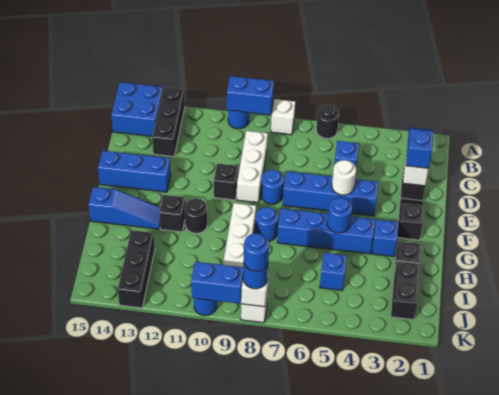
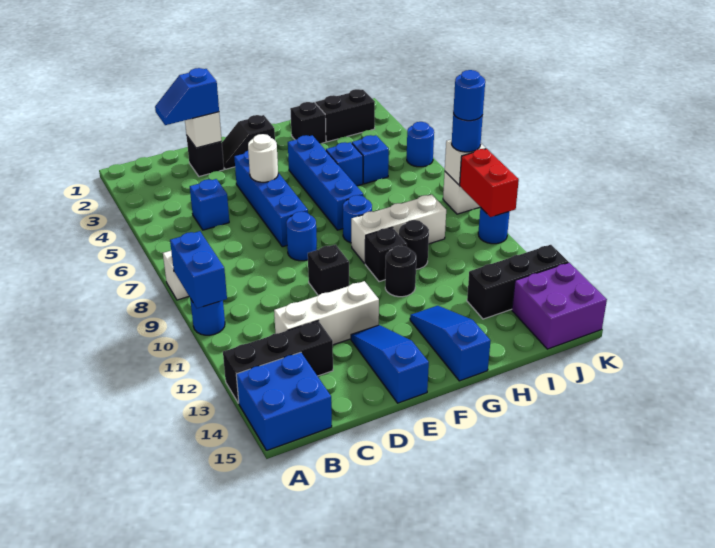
black round brick A6 level 1 -> black round brick H10 level 1
white brick C9:E9 level 1 -> white brick C12:E12 level 1
blue brick E13:E15 level 1 -> blue slope E13:E15 level 1 top 15
blue brick G3 level 1 -> blue brick H5 level 1
blue round brick G5 level 2 -> blue round brick K5 level 1
black brick G12 level 1 -> black brick G10 level 1
none -> purple brick J14:K15 level 1
blue brick K9:K10 level 2 -> red brick K9:K10 level 2

